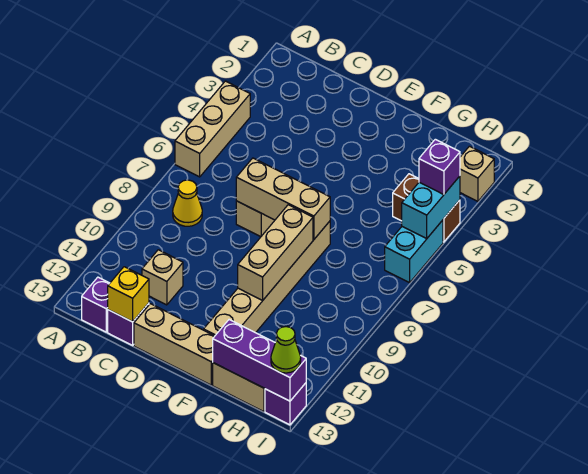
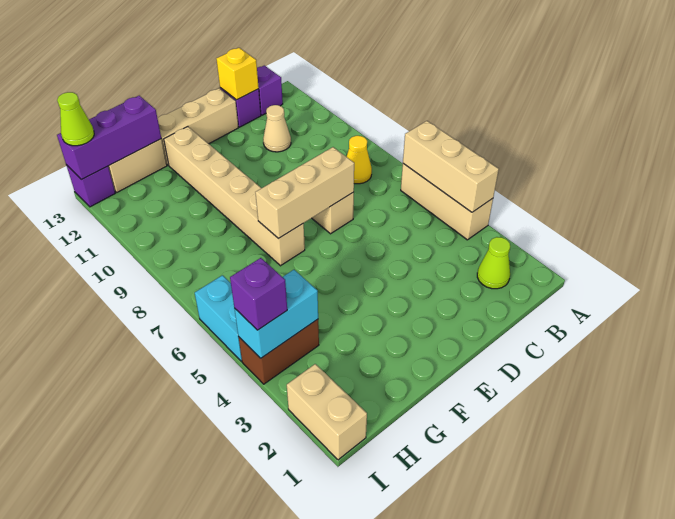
none -> lime cone B2 level 1
tan brick C11 level 1 -> tan cone C11 level 1
tan brick F8:F10 level 2 -> tan brick A4:A6 level 2
tan brick I2 level 1 -> tan brick I1:I2 level 1
cyan brick I4:I5 level 2 -> cyan brick H4:I4 level 2

